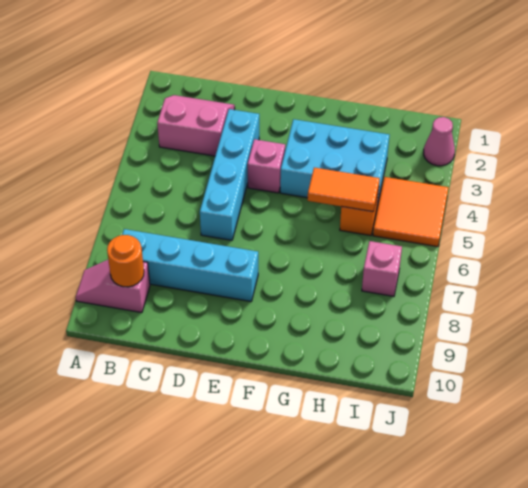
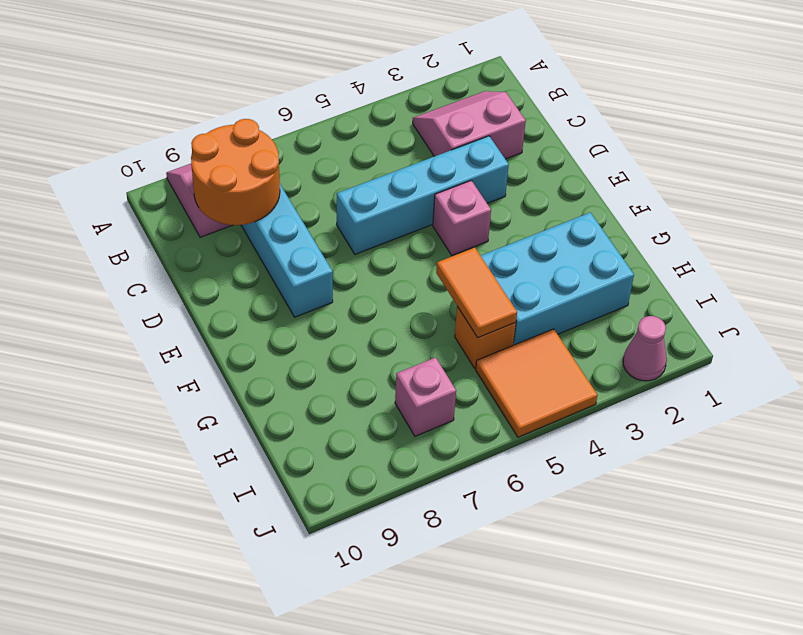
pink slope B2:C3 level 1 top 3 -> pink slope B2:C3 level 1 top C
orange round brick B9 level 2 -> orange round brick B8:C9 level 2
cyan brick F3:H4 level 1 -> cyan brick G2:H4 level 1

